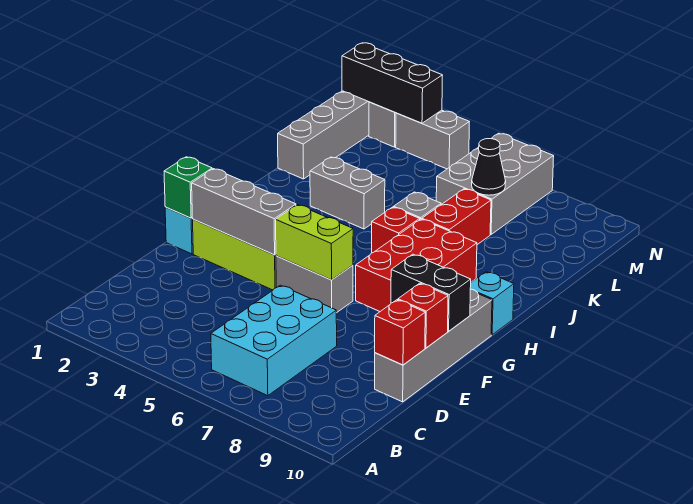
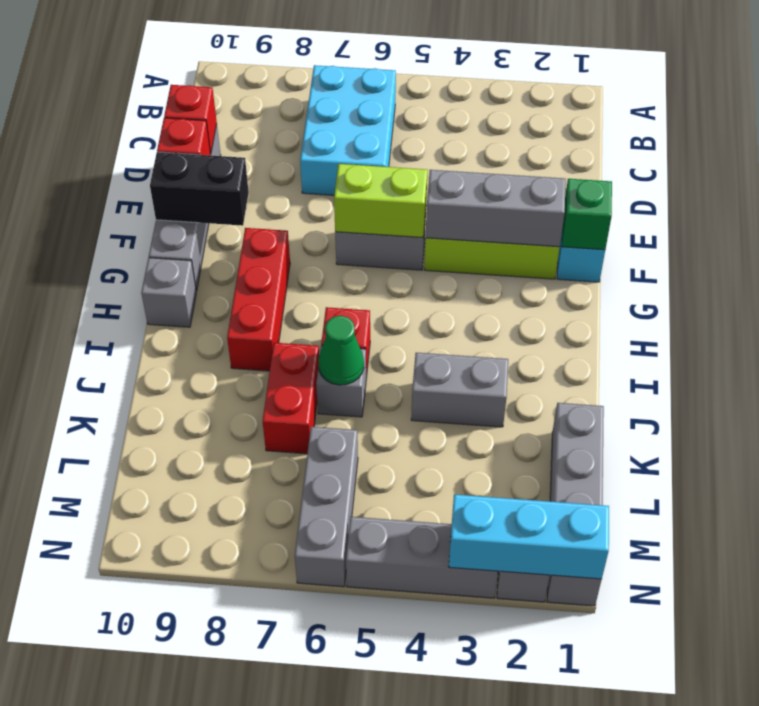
red brick G7:I8 level 1 -> red brick G8:I8 level 1
cyan brick H10 level 1 -> grey brick H10 level 1
none -> green cone J6 level 2
grey brick L6:N7 level 1 -> grey brick L6:N6 level 1
black cone L7 level 2 -> none
black brick N1:N3 level 2 -> cyan brick N1:N3 level 2
grey brick N3:N4 level 1 -> grey brick N3:N5 level 1

